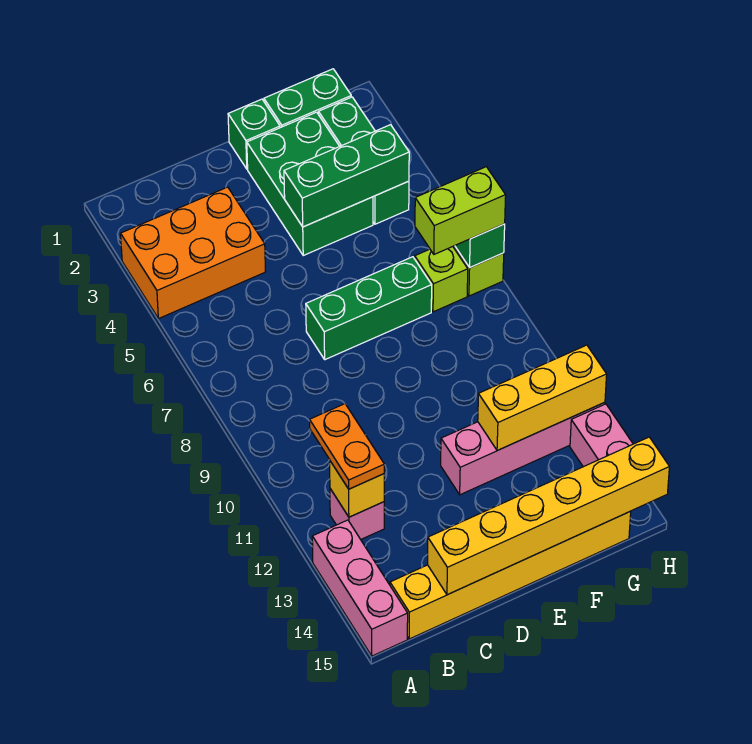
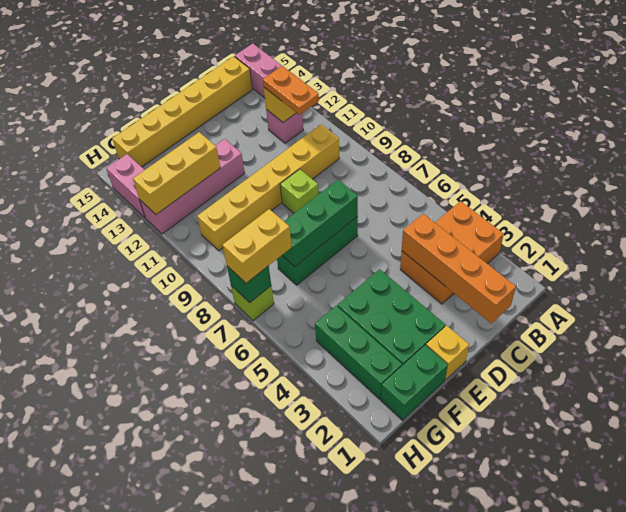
none -> orange brick C1:C4 level 2
yellow brick C15:H15 level 2 -> yellow brick B10:G10 level 1
green brick E1 level 1 -> yellow brick E1 level 1
green brick E4:G4 level 2 -> green brick D7:F7 level 2
lime brick G7 level 1 -> lime brick D9 level 1
lime brick G7:H7 level 3 -> yellow brick G7:H7 level 3

